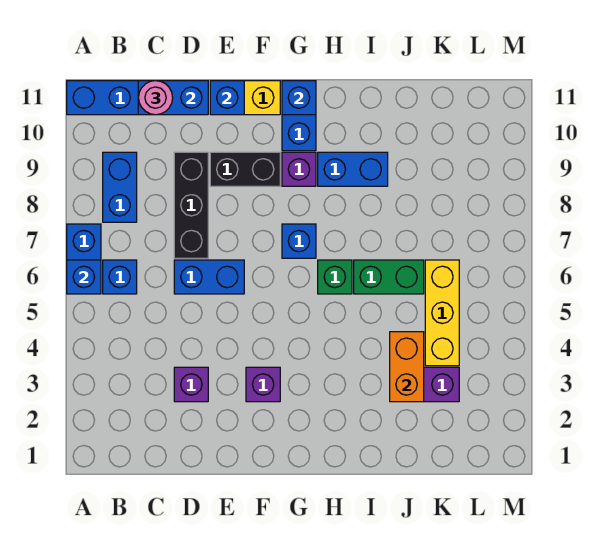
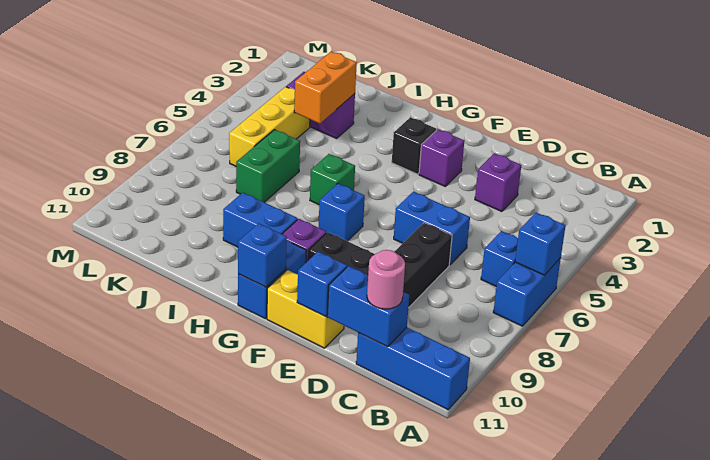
blue brick B8:B9 level 1 -> none
none -> black brick G3 level 1
green brick I6:J6 level 1 -> green brick J6:J7 level 1

